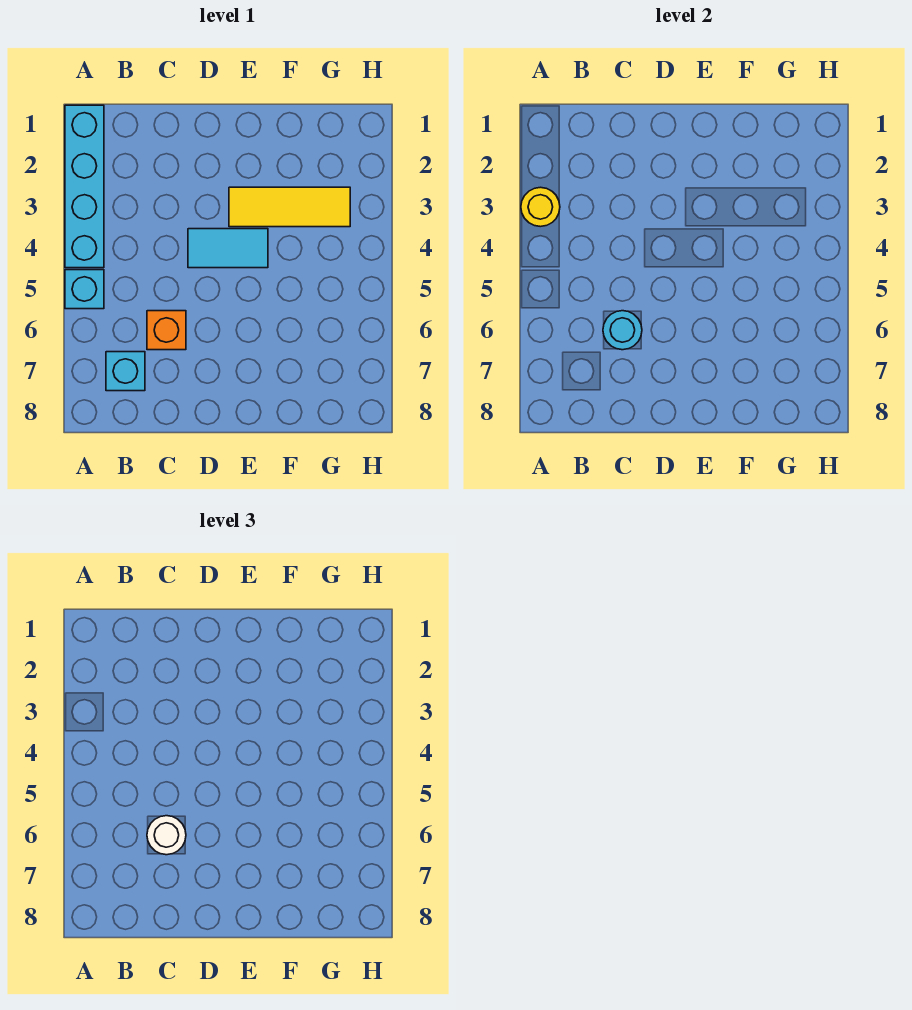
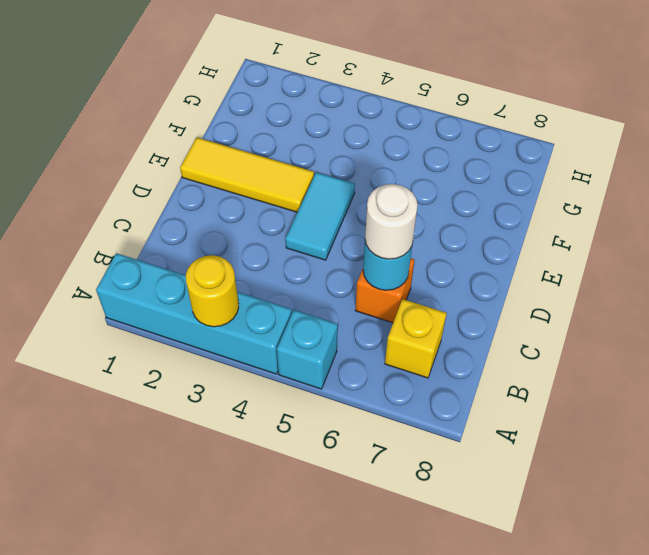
cyan brick B7 level 1 -> yellow brick B7 level 1
yellow tile E3:G3 level 1 -> yellow tile E1:E3 level 1

